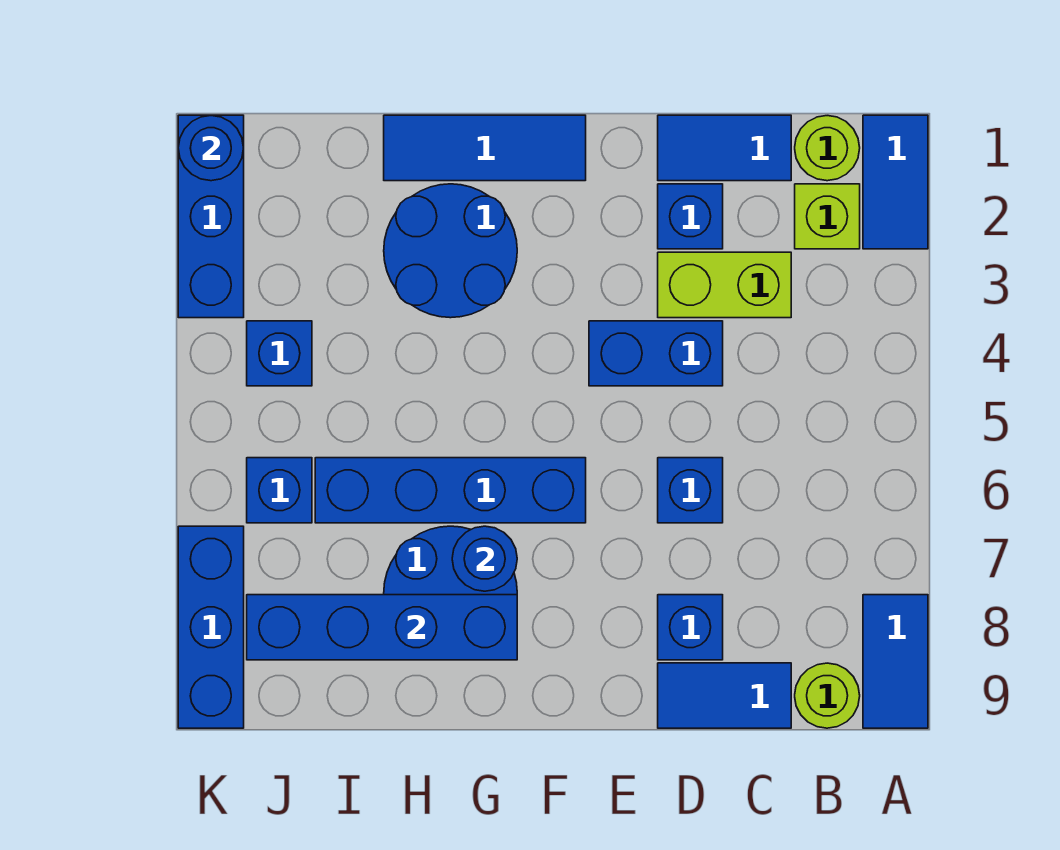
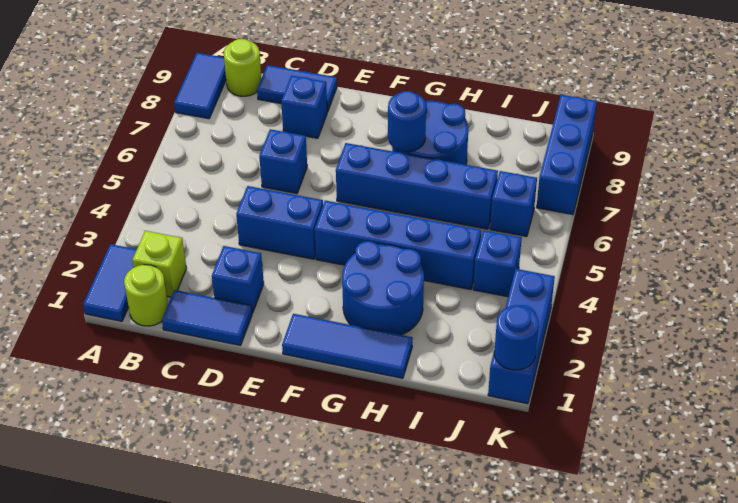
lime brick C3:D3 level 1 -> none
blue brick G8:J8 level 2 -> blue brick F4:I4 level 1

